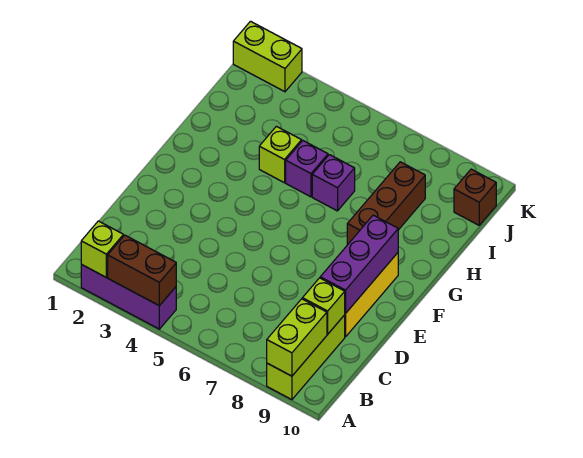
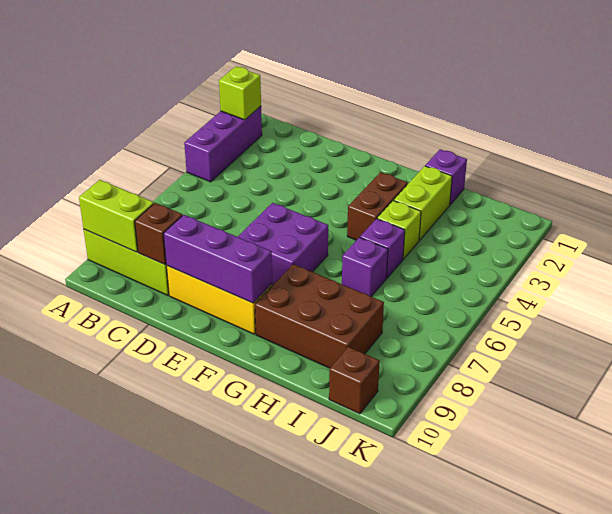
brown brick A3:A4 level 2 -> brown brick G3:G4 level 1
lime brick C9 level 2 -> brown brick C9 level 2
none -> purple brick E6:F7 level 1
brown brick G8:I8 level 1 -> brown brick G8:I9 level 1
none -> purple brick H1 level 1
lime brick K1:K2 level 1 -> lime brick H2:H3 level 1

